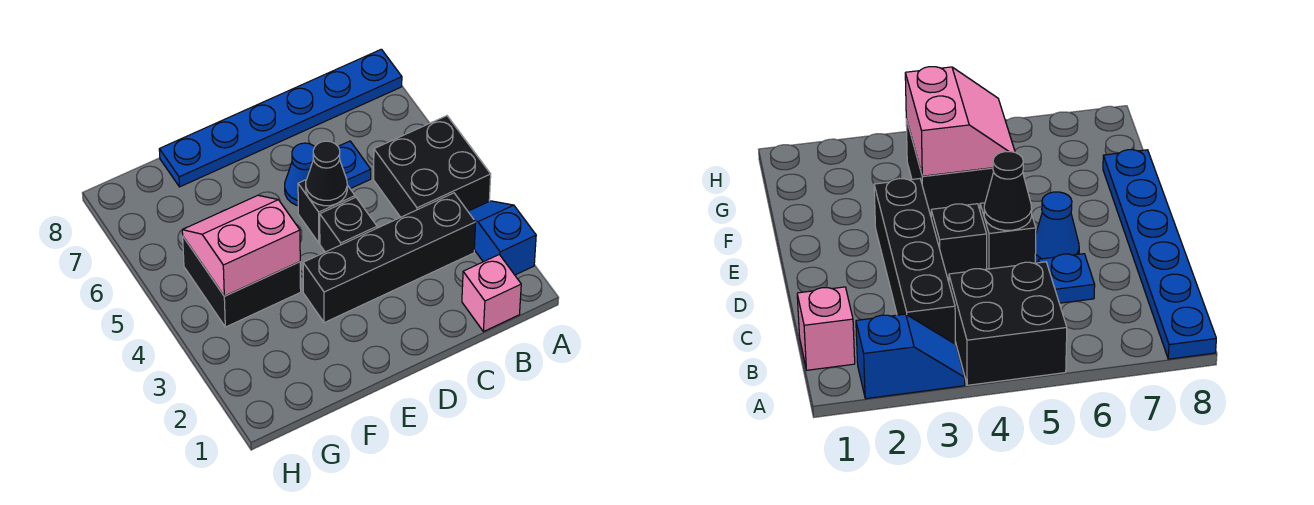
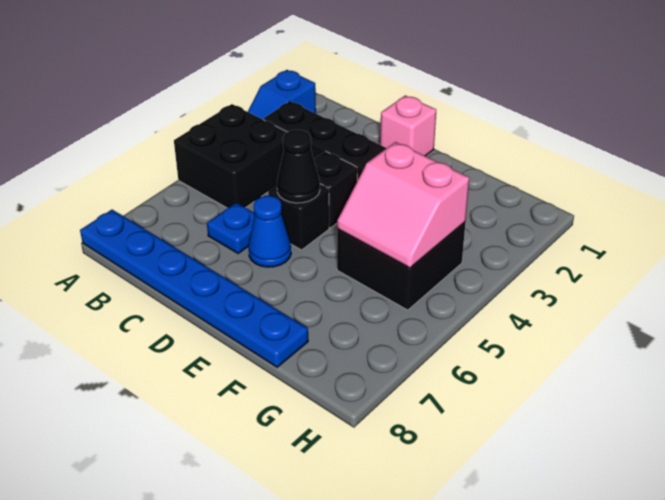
pink brick B1 level 1 -> pink brick D1 level 1

